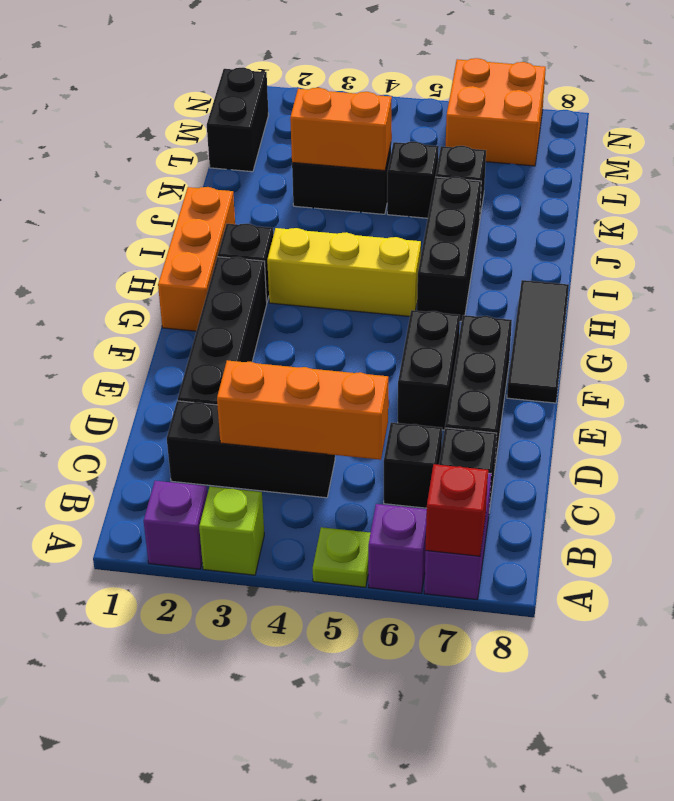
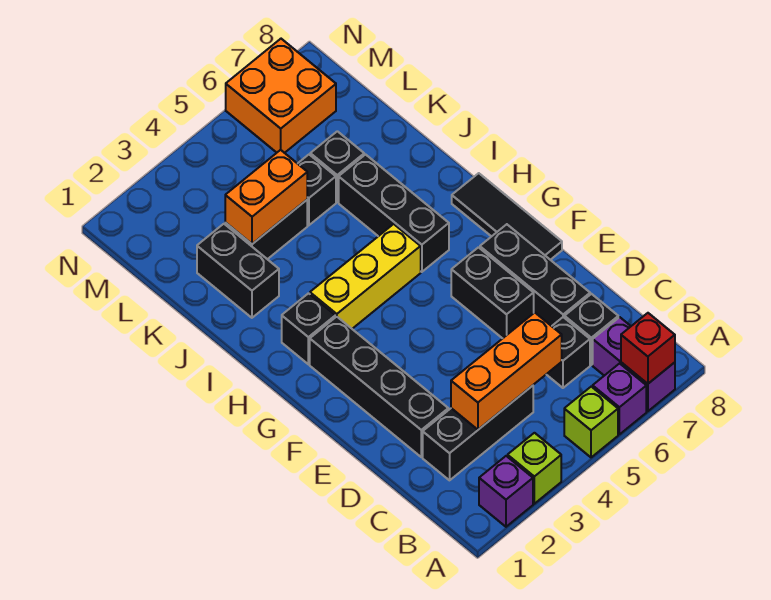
lime plate A5 level 1 -> lime brick A5 level 1
orange brick G1:I1 level 1 -> none
black brick L1:M1 level 1 -> black brick J2:K2 level 1

